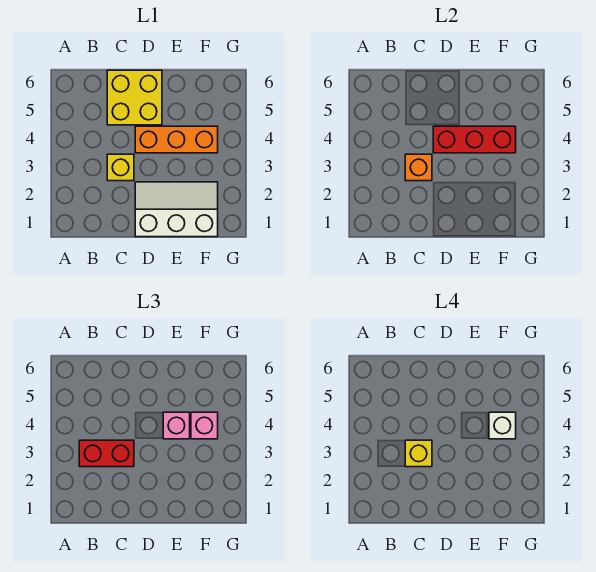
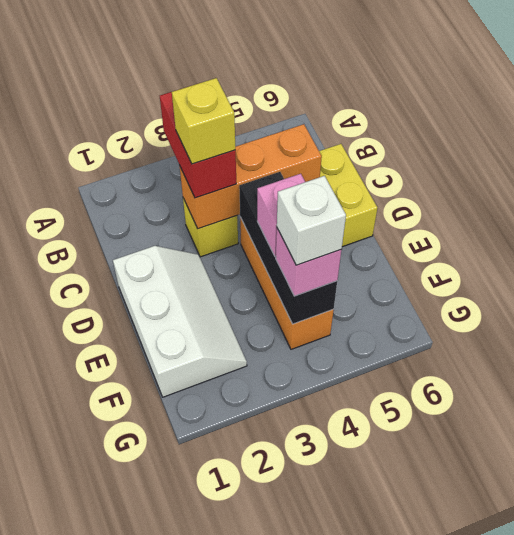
orange brick C3 level 2 -> orange brick C3:C5 level 2
red brick D4:F4 level 2 -> black brick D4:F4 level 2

